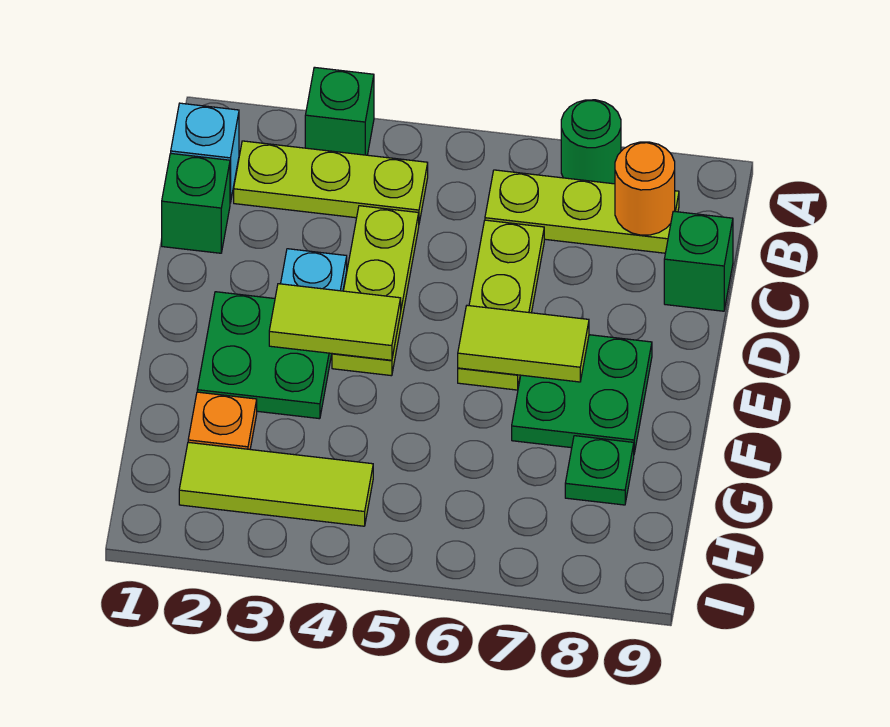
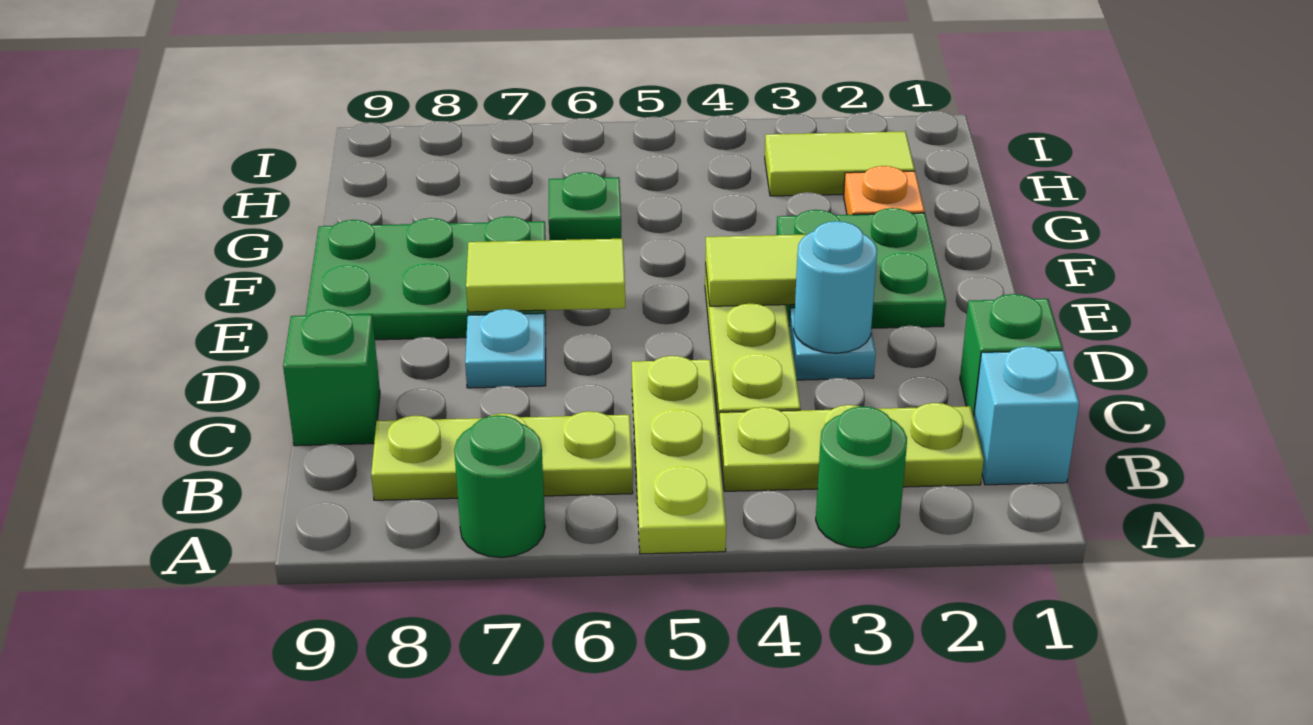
green brick A3 level 1 -> green round brick A3 level 1
orange round brick B8 level 2 -> none
lime plate C6:E6 level 1 -> lime plate A5:C5 level 1
none -> cyan round brick D3 level 2
none -> cyan plate D7 level 1
green plate E7:F8 level 1 -> green plate E7:F9 level 1
green plate G8 level 1 -> green plate G6 level 1
lime tile H2:H4 level 1 -> lime tile H2:H3 level 1

